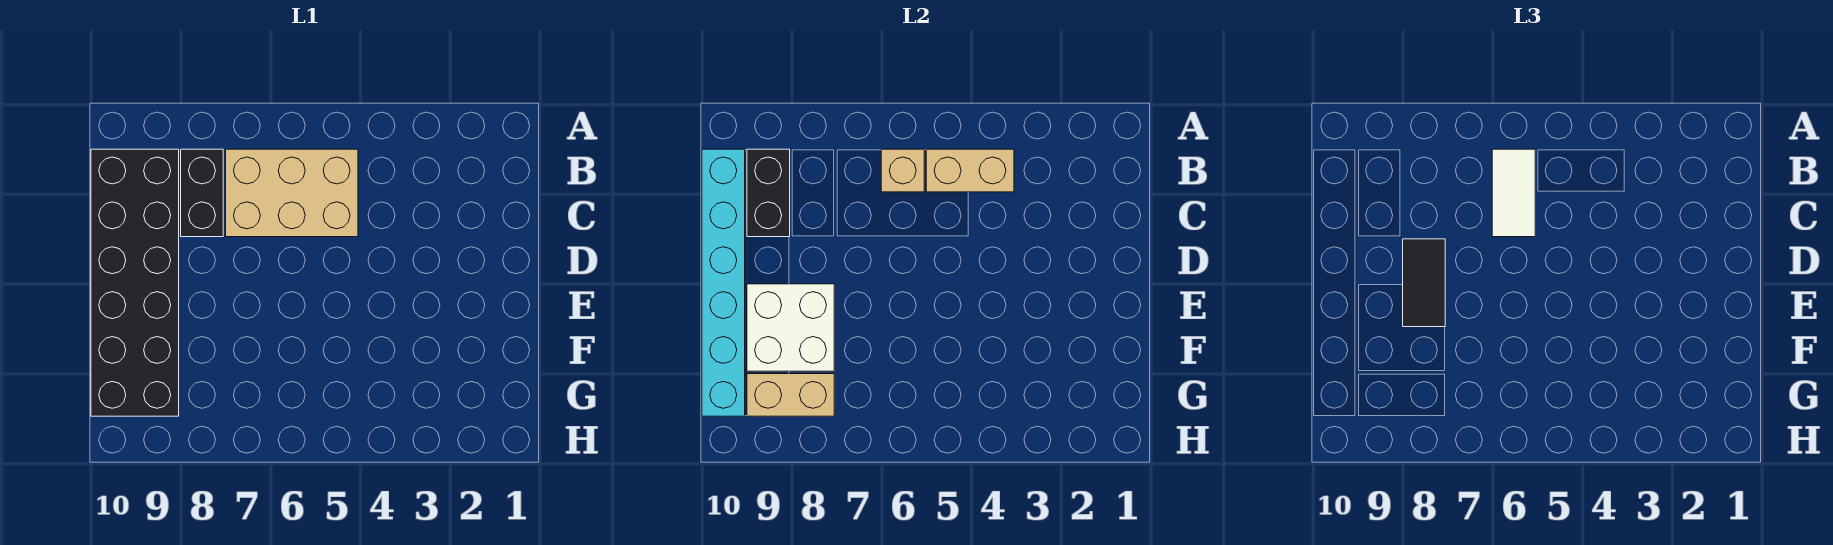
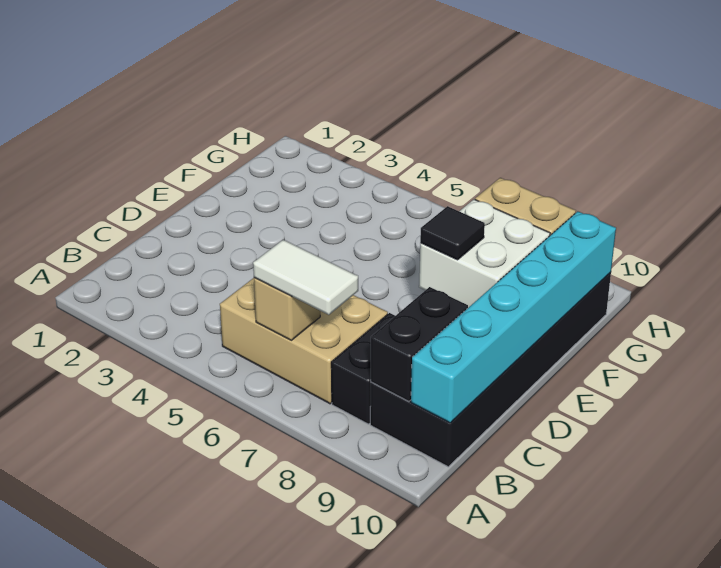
tan brick B4:B5 level 2 -> none
white tile B6:C6 level 3 -> white tile B6:B7 level 3
black tile D8:E8 level 3 -> black tile E8 level 3

